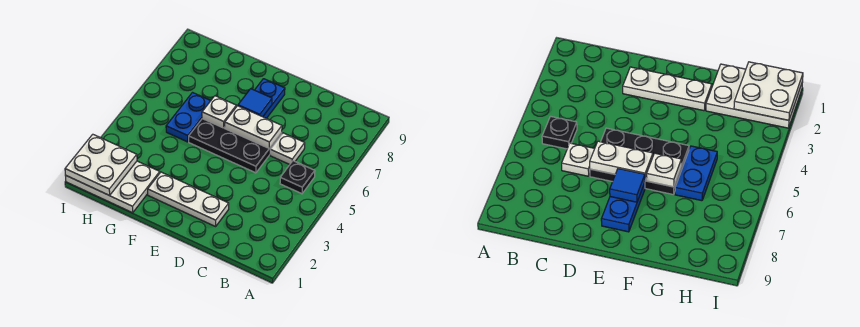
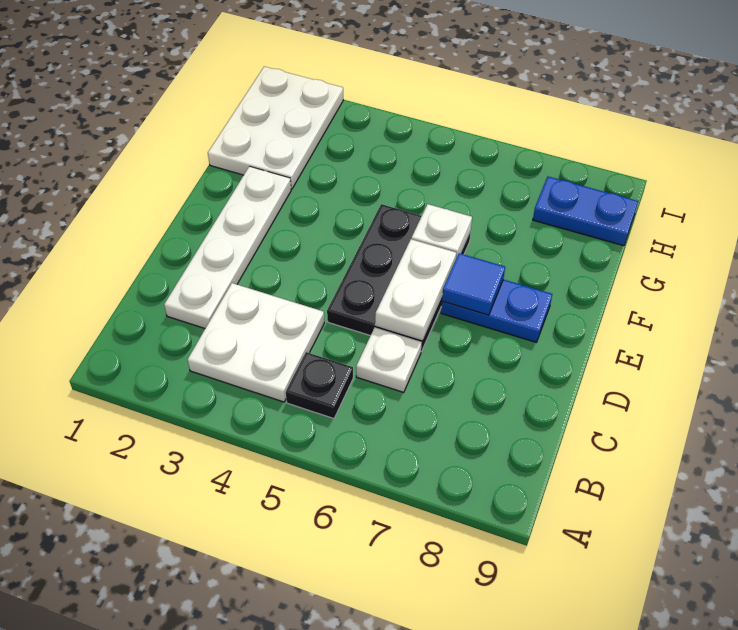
white plate D2:F2 level 1 -> white plate C2:F2 level 1
blue plate G5:G6 level 1 -> blue plate H8:H9 level 1
white plate H1:I2 level 2 -> white plate B3:C4 level 1

